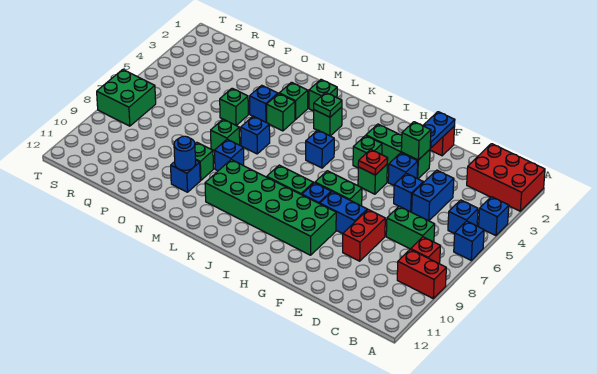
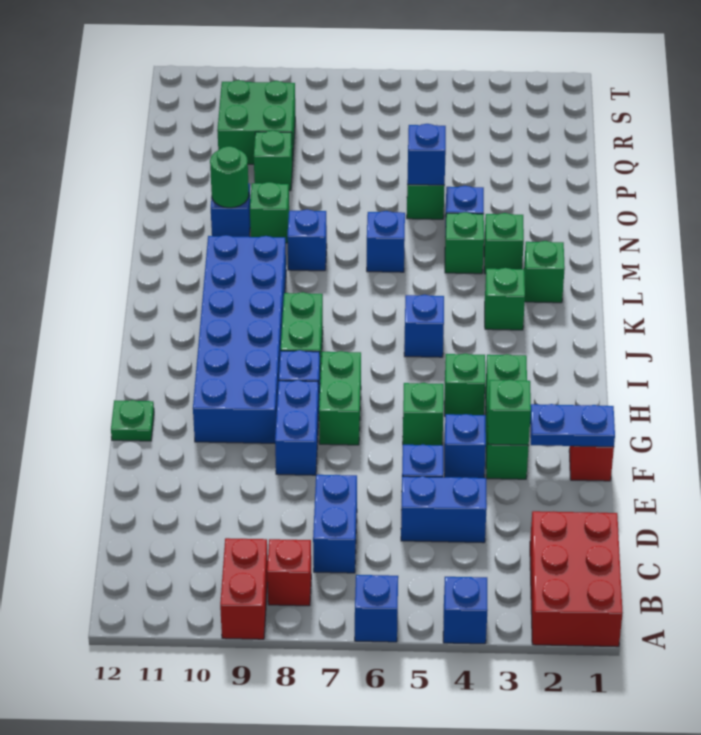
blue brick B5 level 1 -> blue brick O5 level 2
green brick C7:D7 level 1 -> blue brick C7:D7 level 1
red brick E8:E9 level 1 -> none
red plate G5 level 2 -> none
green brick G9:L10 level 1 -> blue brick G9:L10 level 1
green plate K3 level 2 -> green plate G12 level 1
green brick N7 level 1 -> green brick P9 level 1
blue round brick N10 level 2 -> green round brick N10 level 2
green brick S7:T8 level 1 -> green brick Q9:R10 level 1

